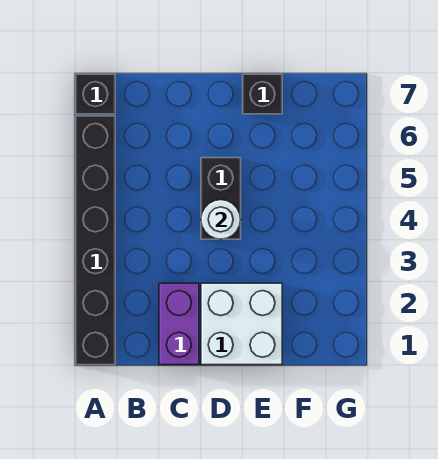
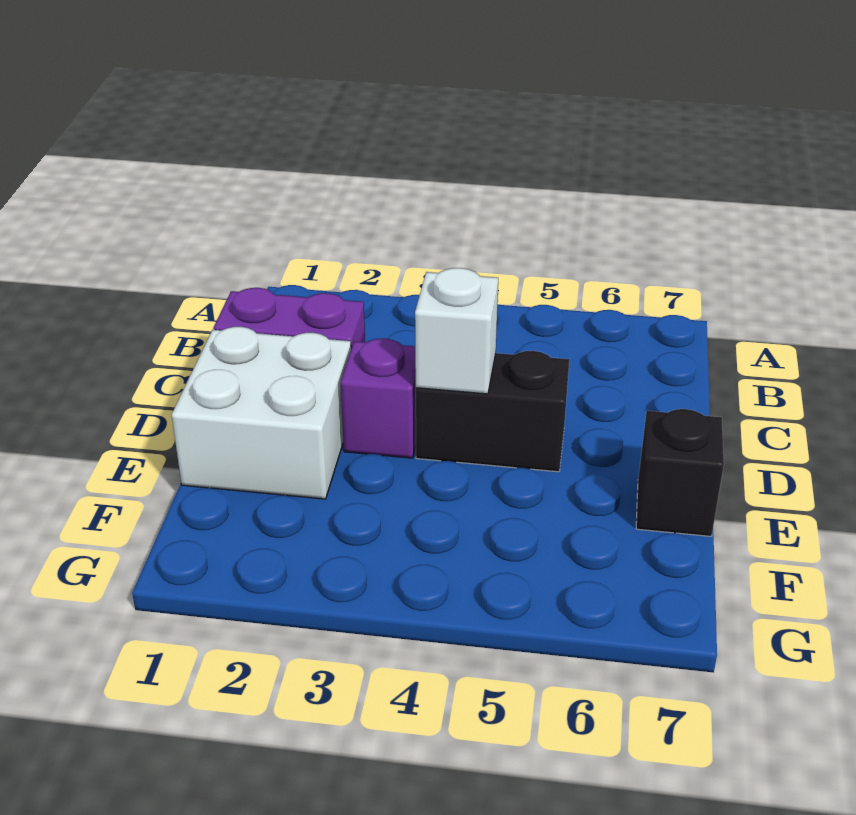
black brick A1:A6 level 1 -> none
black brick A7 level 1 -> none
none -> purple brick D3 level 1
white round brick D4 level 2 -> white brick D4 level 2

